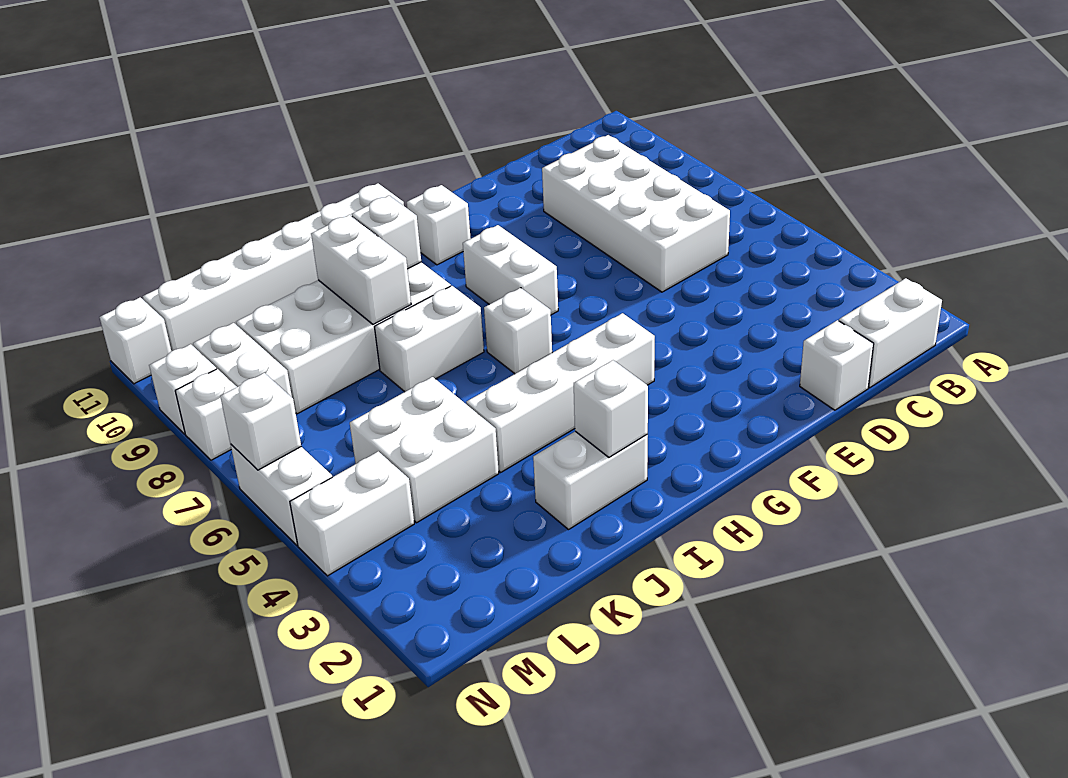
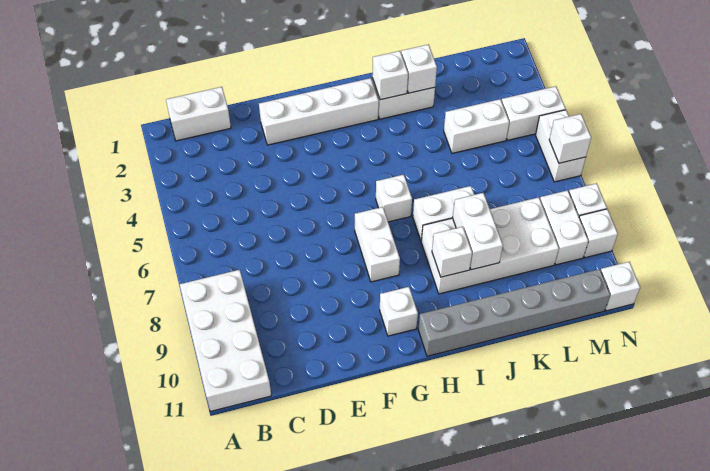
white brick C6:D9 level 1 -> white brick A8:B11 level 1
white brick D1 level 1 -> white brick J2 level 2
white brick G4:J4 level 1 -> white brick E2:H2 level 1
white brick H11:M11 level 1 -> grey brick H11:M11 level 1
white brick K4:L5 level 1 -> white brick K4:L4 level 1

